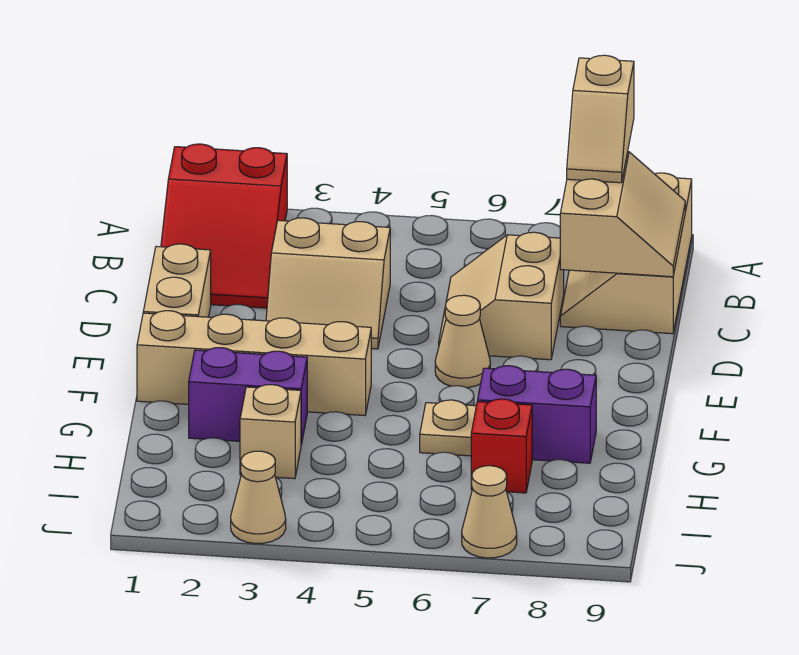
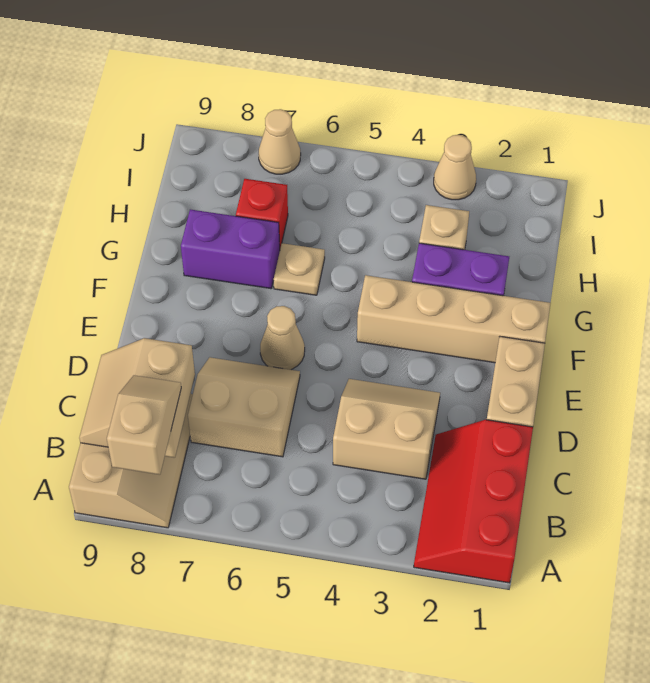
red slope A1:C2 level 1 top A -> red slope A1:C2 level 1 top 1
tan slope C6:D7 level 1 top 7 -> tan slope C6:D7 level 1 top C

